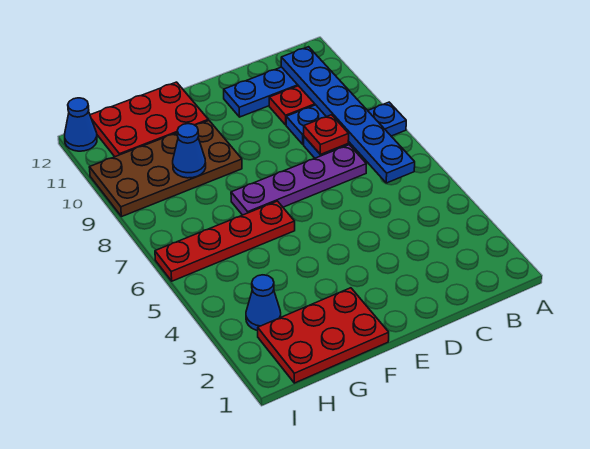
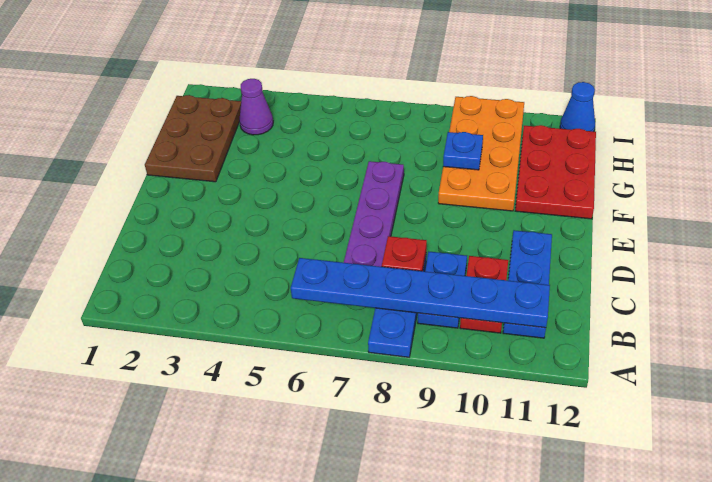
red plate F1:H2 level 1 -> brown plate F1:H2 level 1
red plate F6:I6 level 1 -> none
brown plate F9:I10 level 1 -> orange plate F9:I10 level 1
blue cone G9 level 2 -> blue plate G9 level 2
blue cone H3 level 1 -> purple cone H3 level 1

